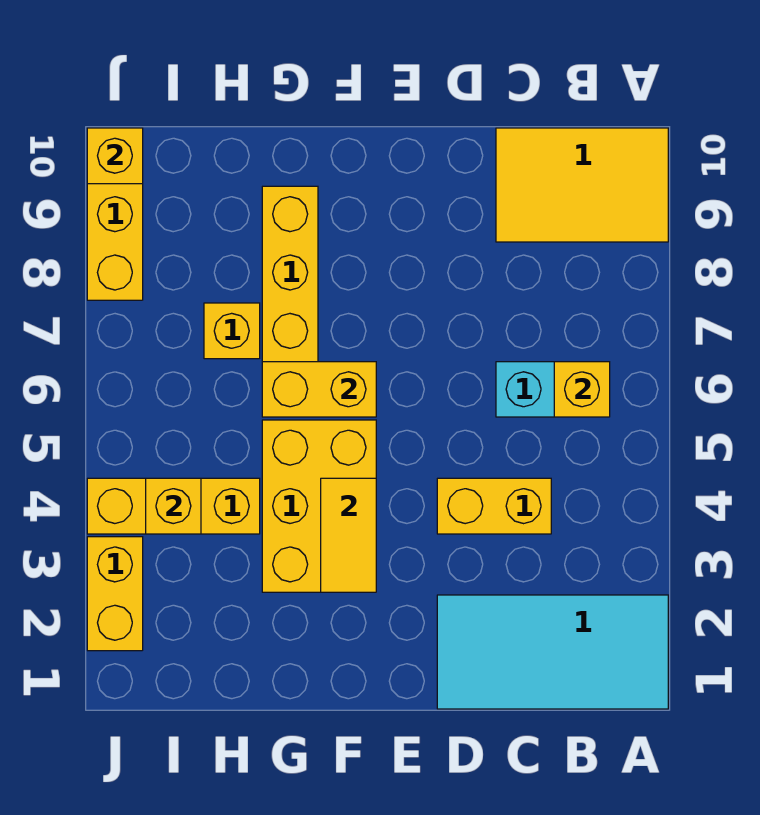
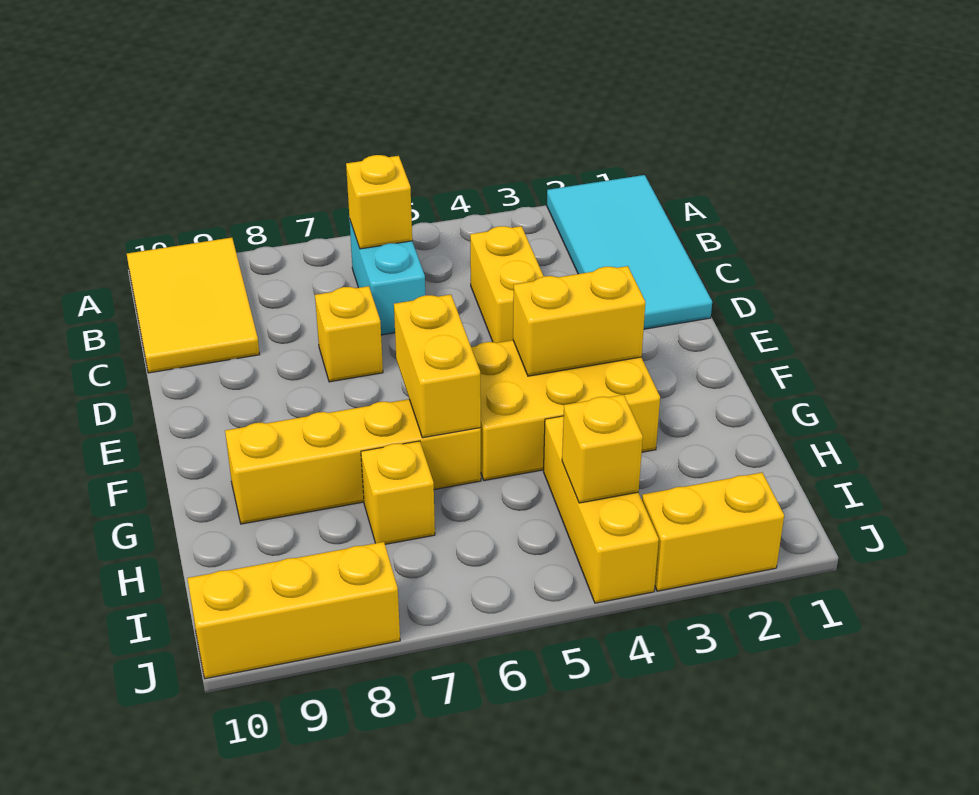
yellow tile F3:F4 level 2 -> yellow brick F3:F4 level 2
yellow brick J10 level 2 -> yellow brick D7 level 1

